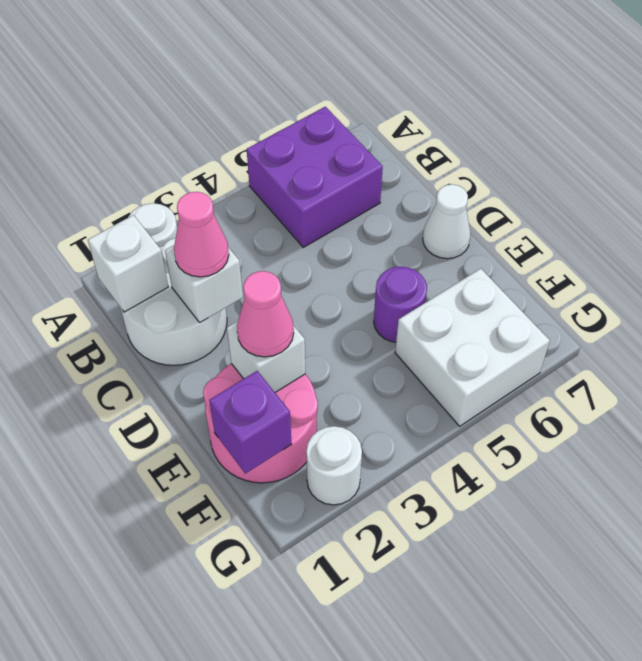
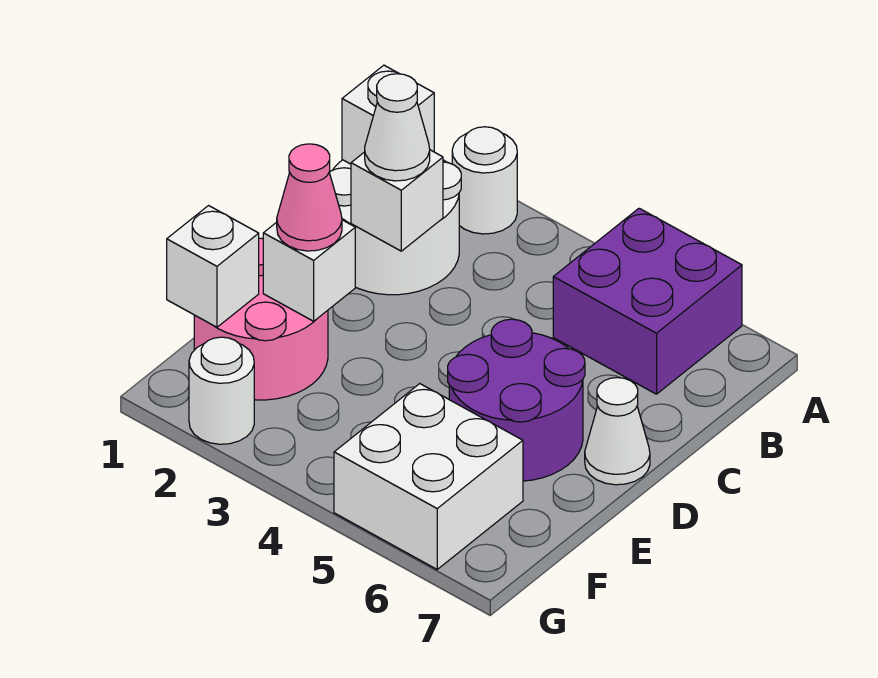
pink cone C2 level 3 -> white cone C2 level 3
purple round brick E5 level 1 -> purple round brick D5:E6 level 1
purple brick F1 level 2 -> white brick F1 level 2

